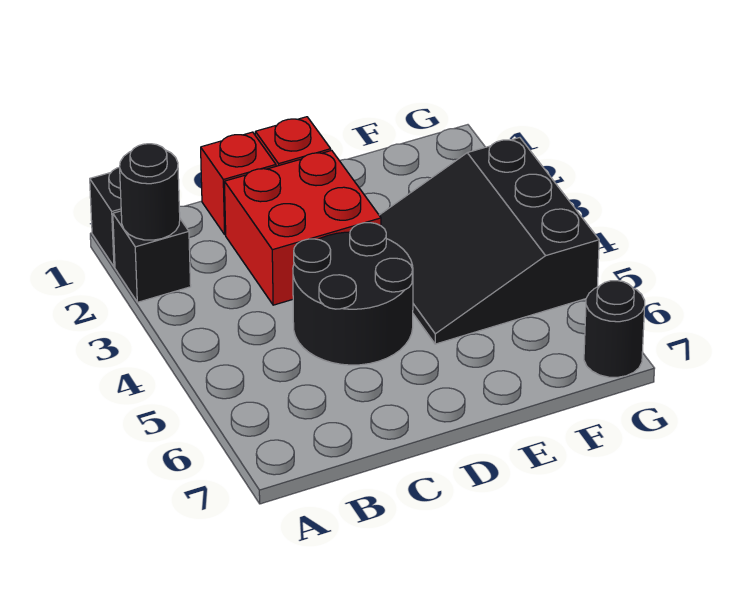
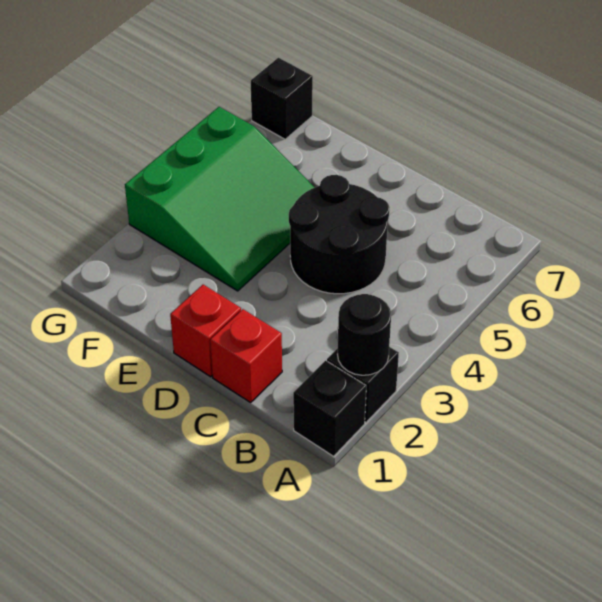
red brick C2:D3 level 1 -> none
black slope E3:G5 level 1 top G -> green slope E3:G5 level 1 top G
black round brick G7 level 1 -> black brick G7 level 1

